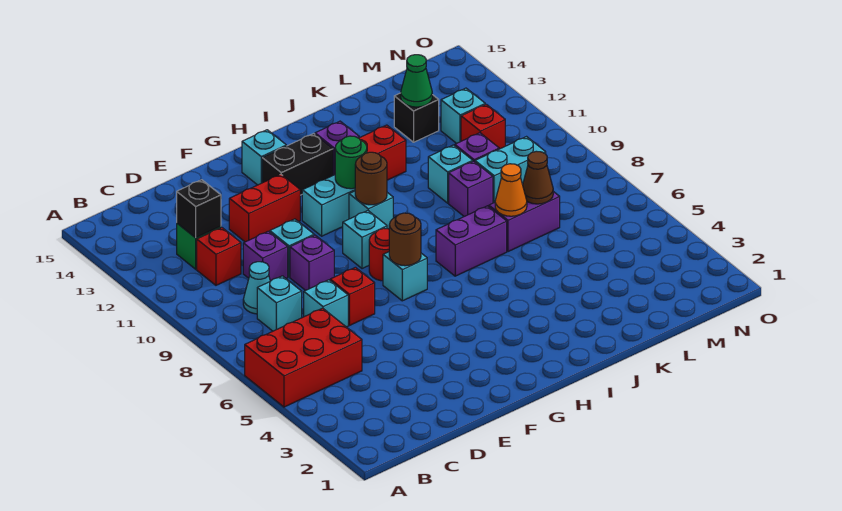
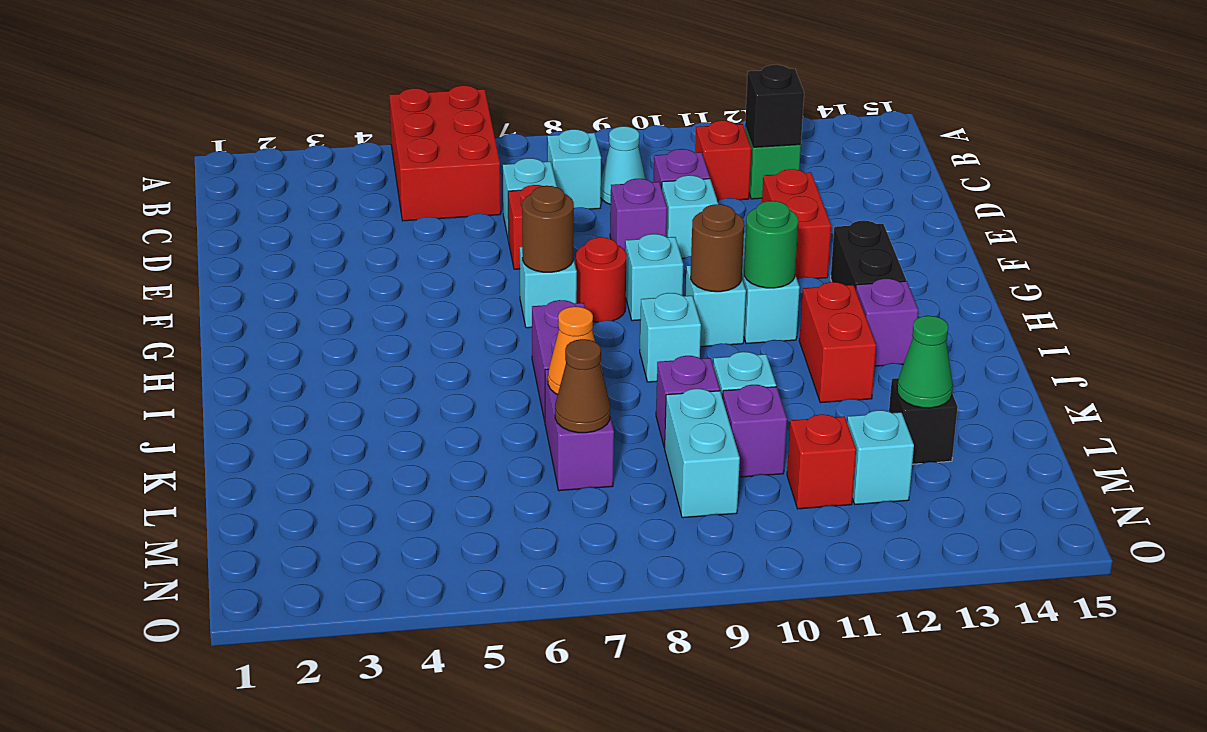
cyan brick G14 level 1 -> cyan brick I9 level 1

